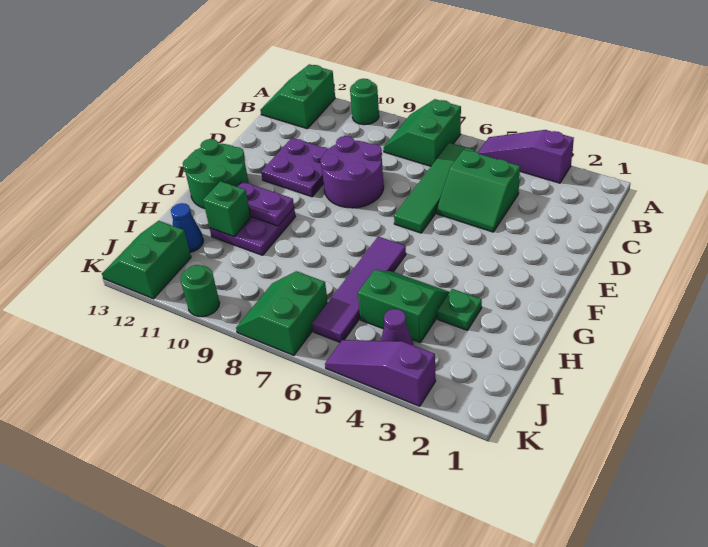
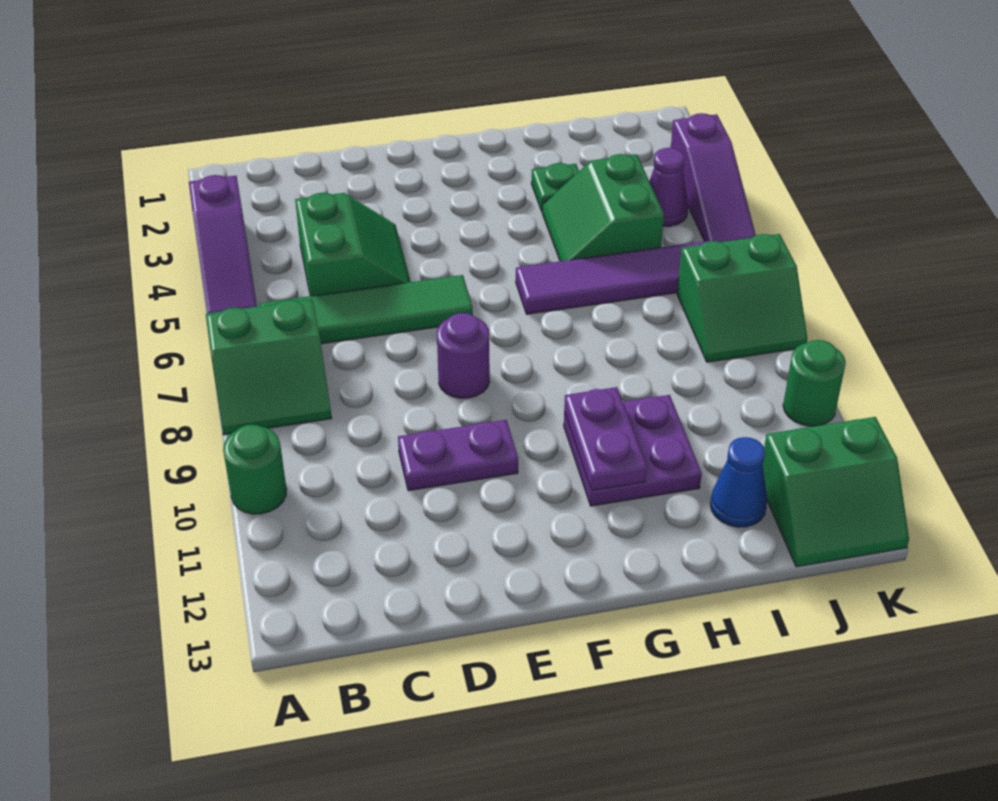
green slope A12:B13 level 1 top 12 -> none
purple round brick D8:E9 level 1 -> purple round brick E8 level 1
purple plate D10:E11 level 1 -> purple plate D10:E10 level 1
green round brick F12:G13 level 1 -> none
green brick H11 level 2 -> none

